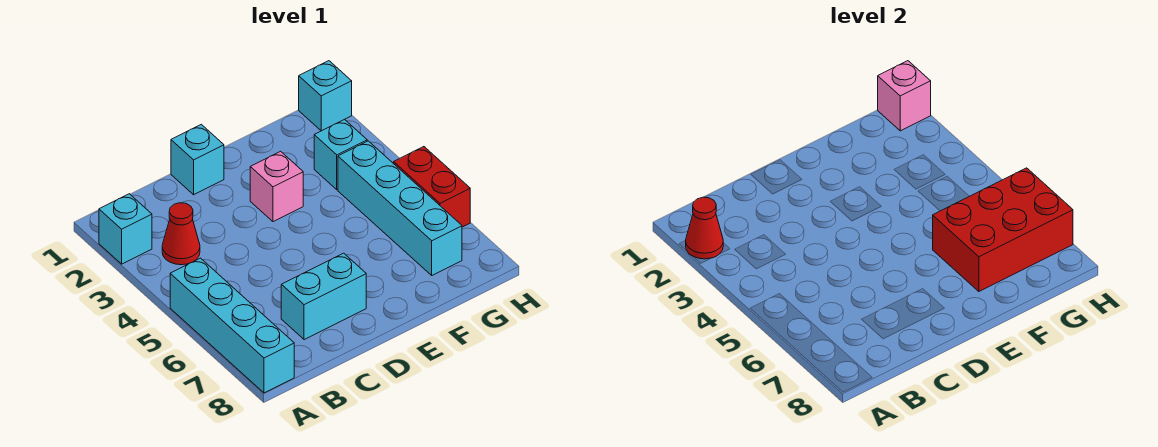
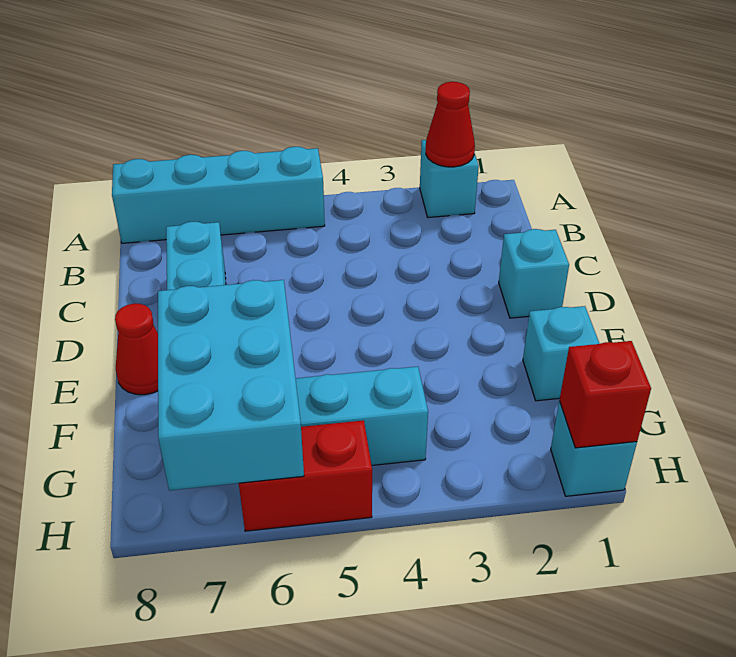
red cone B3 level 1 -> red cone E8 level 1
pink brick E3 level 1 -> none
red brick F6:H7 level 2 -> cyan brick F6:H7 level 2
cyan brick G3 level 1 -> cyan brick F1 level 1
pink brick H1 level 2 -> red brick H1 level 2

